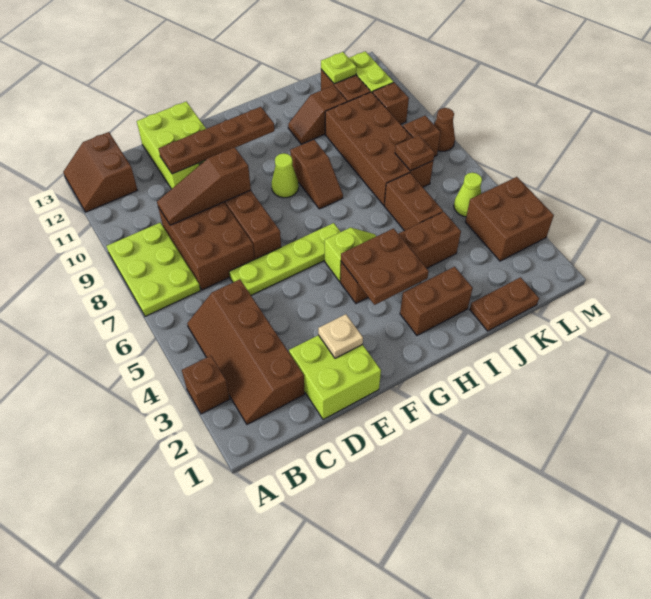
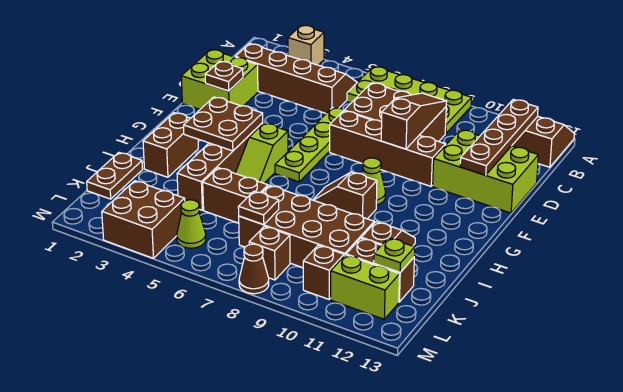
brown brick A3 level 1 -> tan brick A3 level 1
lime plate A7:B9 level 1 -> lime plate A6:B9 level 1
brown plate D11:G11 level 2 -> brown plate B12:E12 level 2
tan plate E2 level 2 -> brown plate E2 level 2

